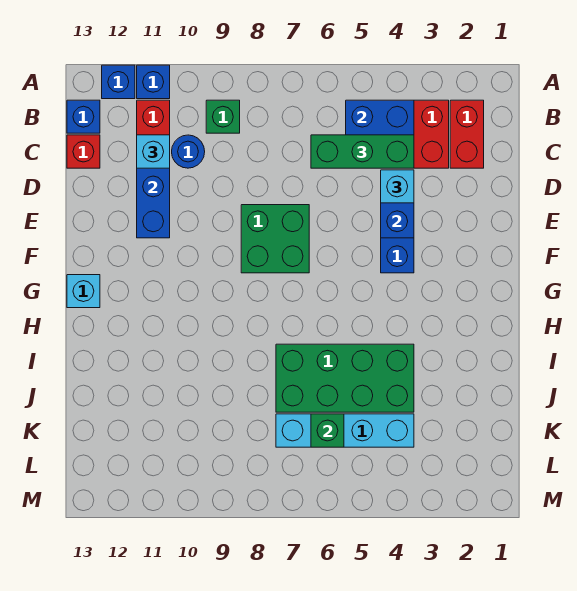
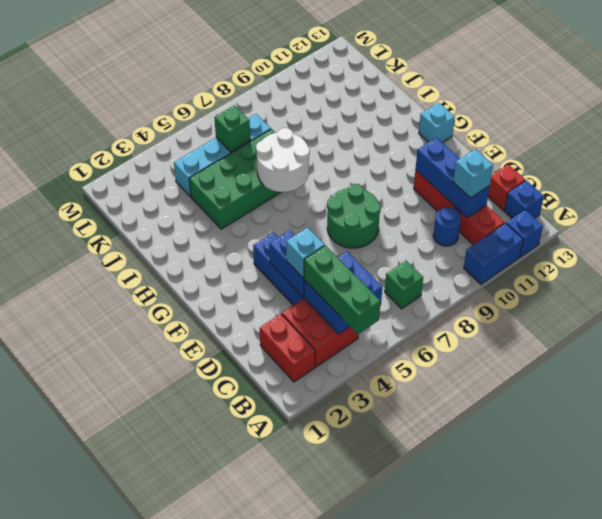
blue brick A11 level 1 -> blue brick A10:A11 level 1
green brick B9 level 1 -> green brick B7 level 1
green brick C4:C6 level 3 -> green brick A4:C4 level 3
green brick E7:F8 level 1 -> green round brick E7:F8 level 1
none -> white round brick H6:I7 level 2

